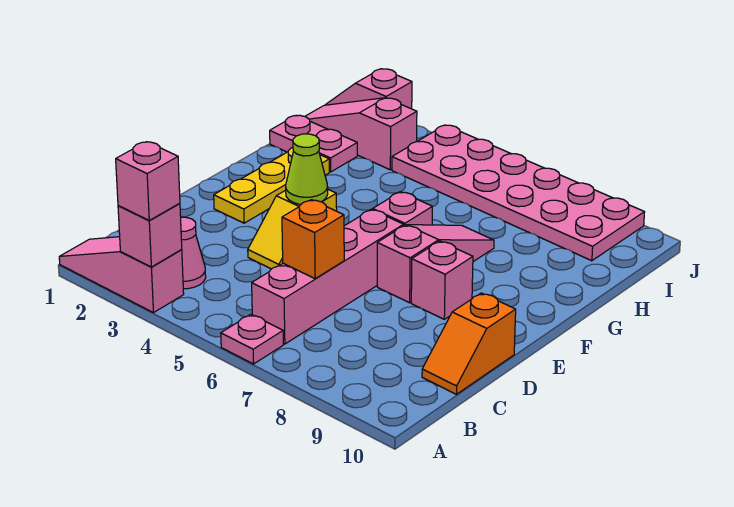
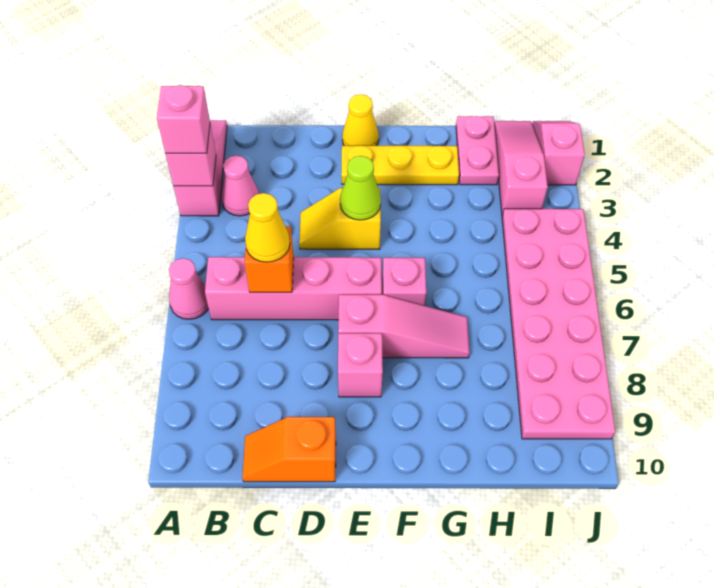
pink plate A6 level 1 -> pink cone A6 level 1
none -> yellow cone C6 level 3
none -> yellow cone E1 level 1

